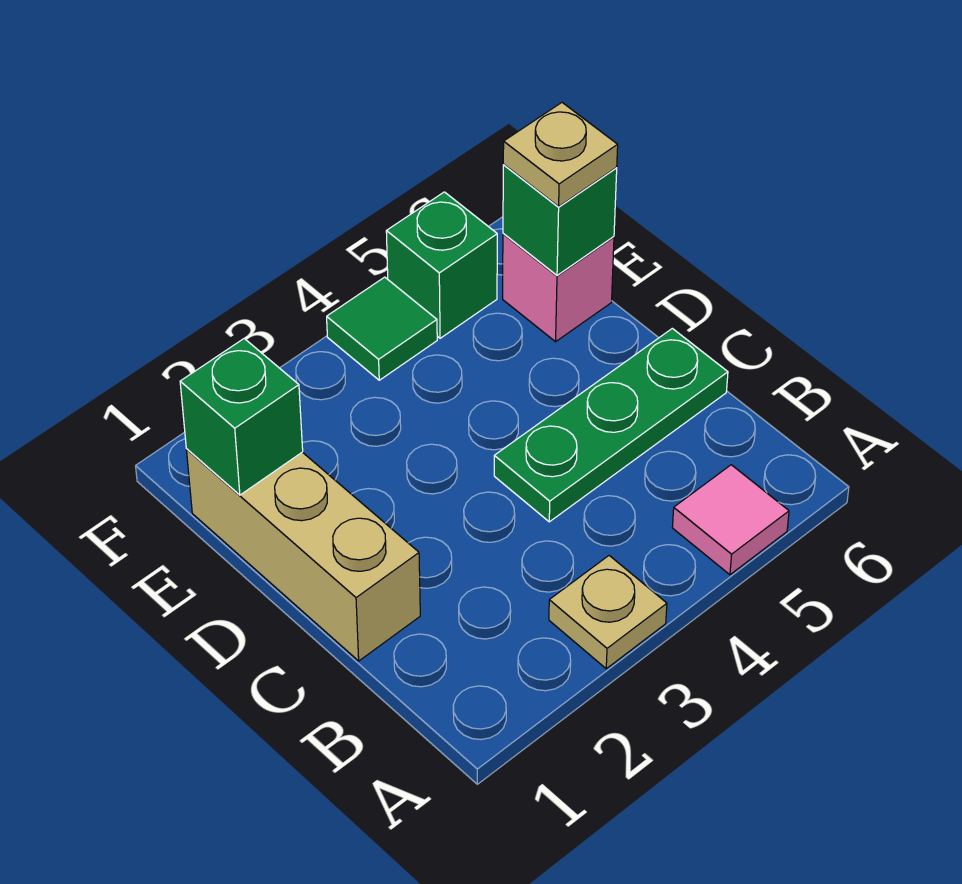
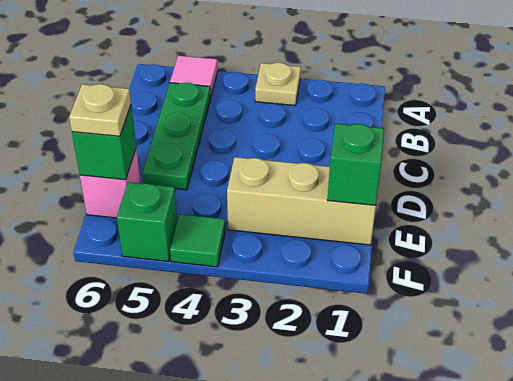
tan brick C1:E1 level 1 -> tan brick E1:E3 level 1
green plate C4:C6 level 1 -> green plate B5:D5 level 1

